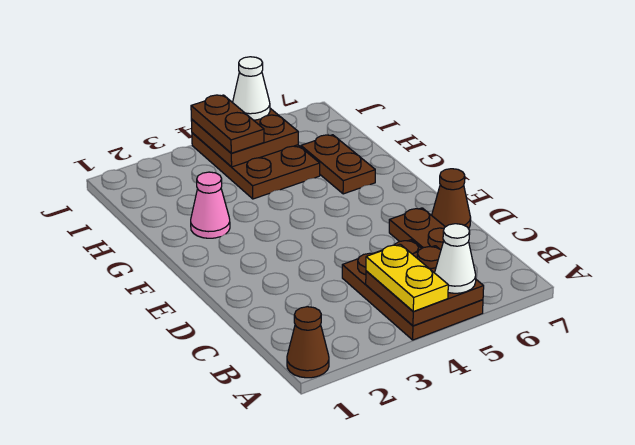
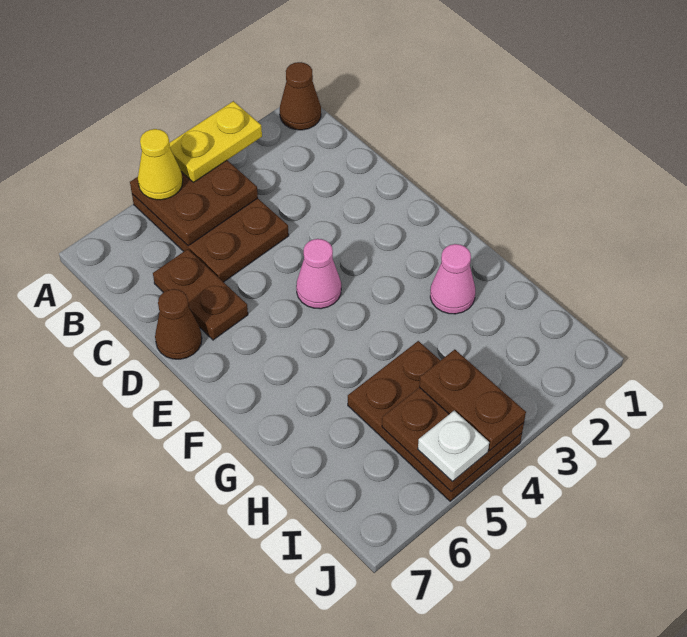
yellow plate A4:B4 level 3 -> yellow plate A3:A4 level 3
white cone A5 level 3 -> yellow cone A5 level 3
none -> pink cone E4 level 1
brown plate G6:H6 level 1 -> none
white cone J5 level 3 -> white plate J5 level 3

